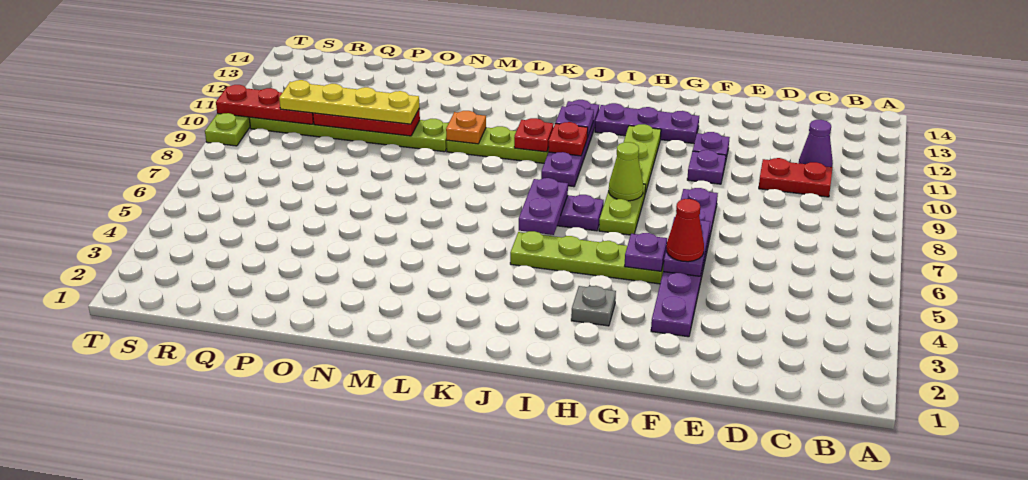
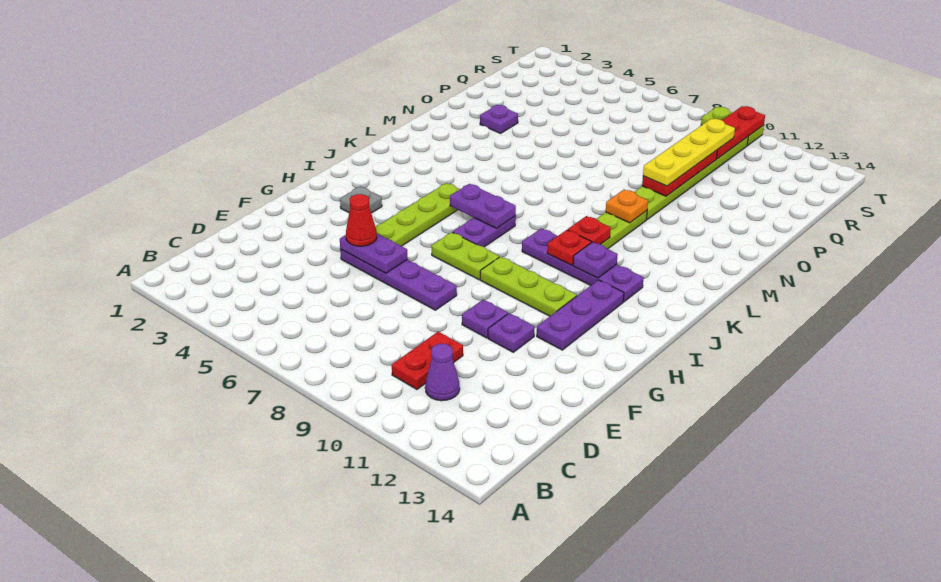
purple plate F3:F8 level 1 -> purple plate F5:F8 level 1
purple plate G5 level 2 -> purple plate O3 level 1
lime cone H8 level 2 -> none

